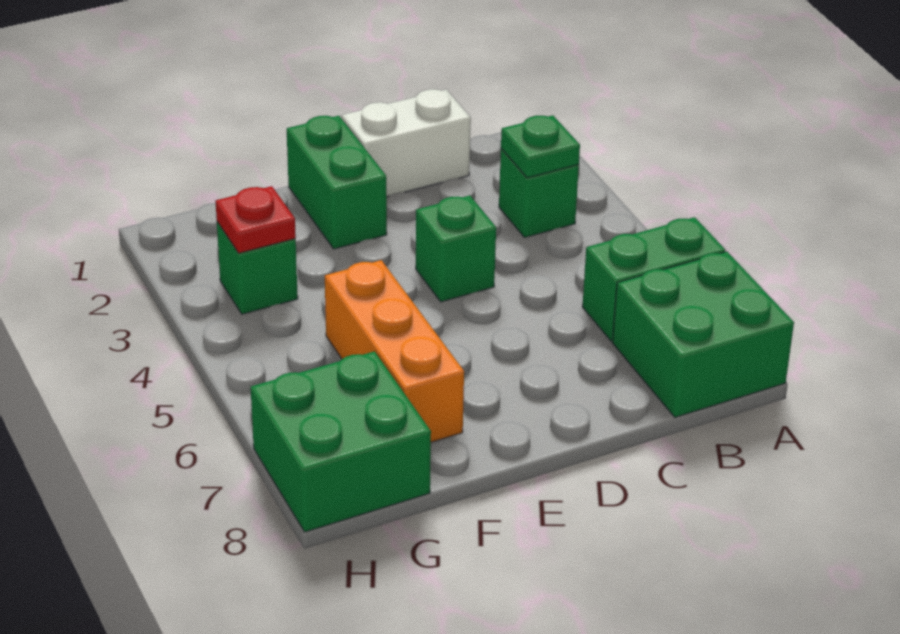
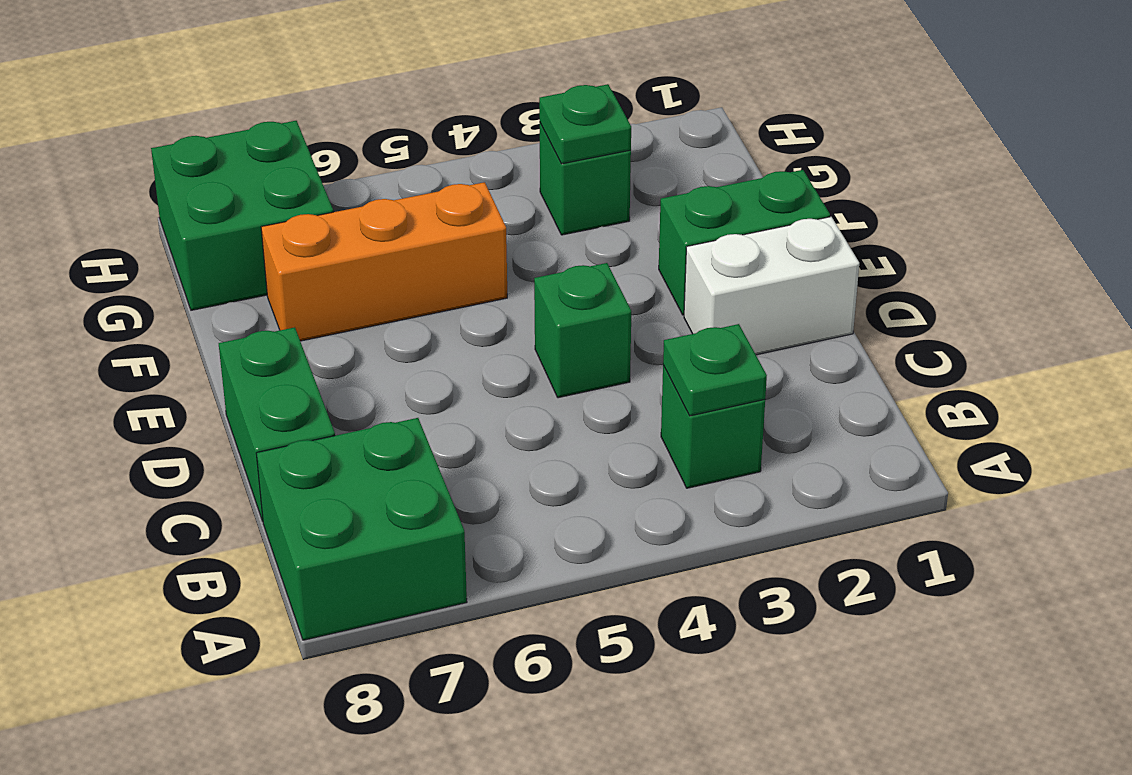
green brick A6:B6 level 1 -> green brick C8:D8 level 1
white brick C1:D1 level 1 -> white brick D1:D2 level 1
red plate G3 level 2 -> green plate G3 level 2

